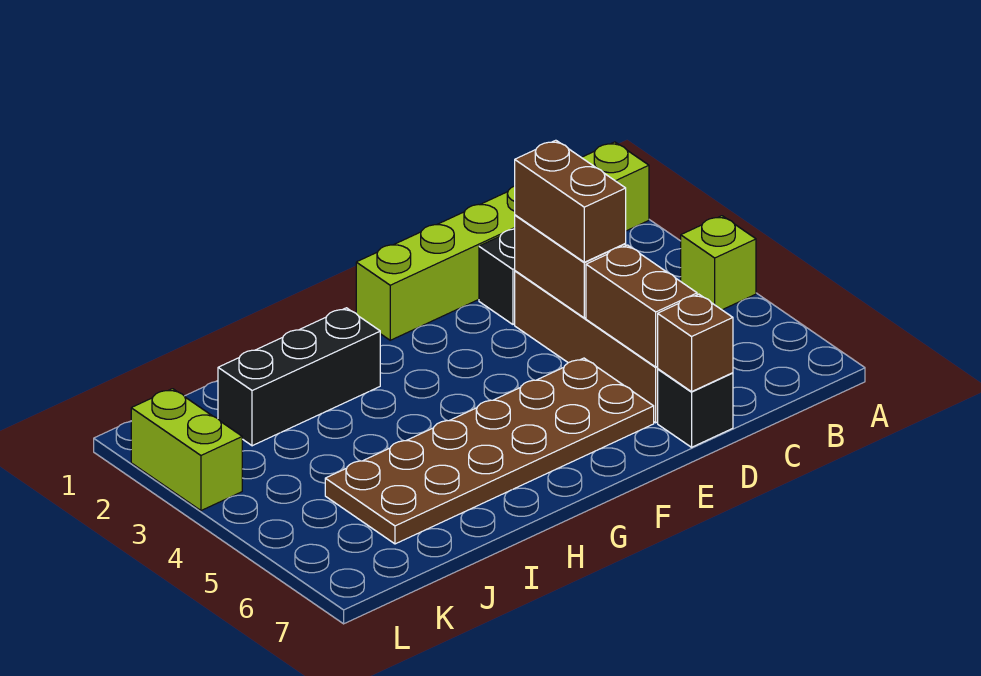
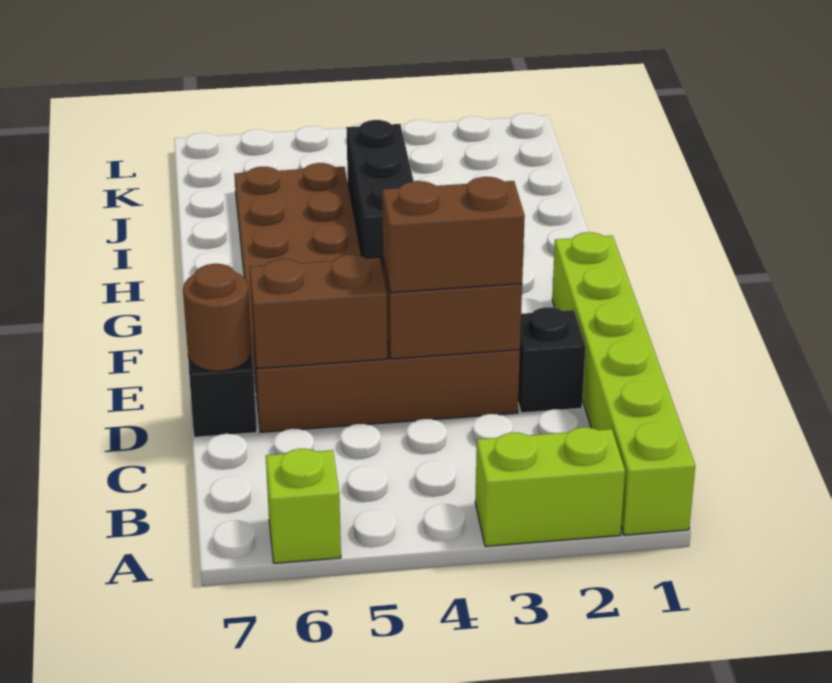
lime brick A4 level 1 -> lime brick A6 level 1
brown brick D7 level 2 -> brown round brick D7 level 2
black brick H2:J2 level 1 -> black brick H4:J4 level 1
lime brick L2:L3 level 1 -> lime brick A2:A3 level 1

